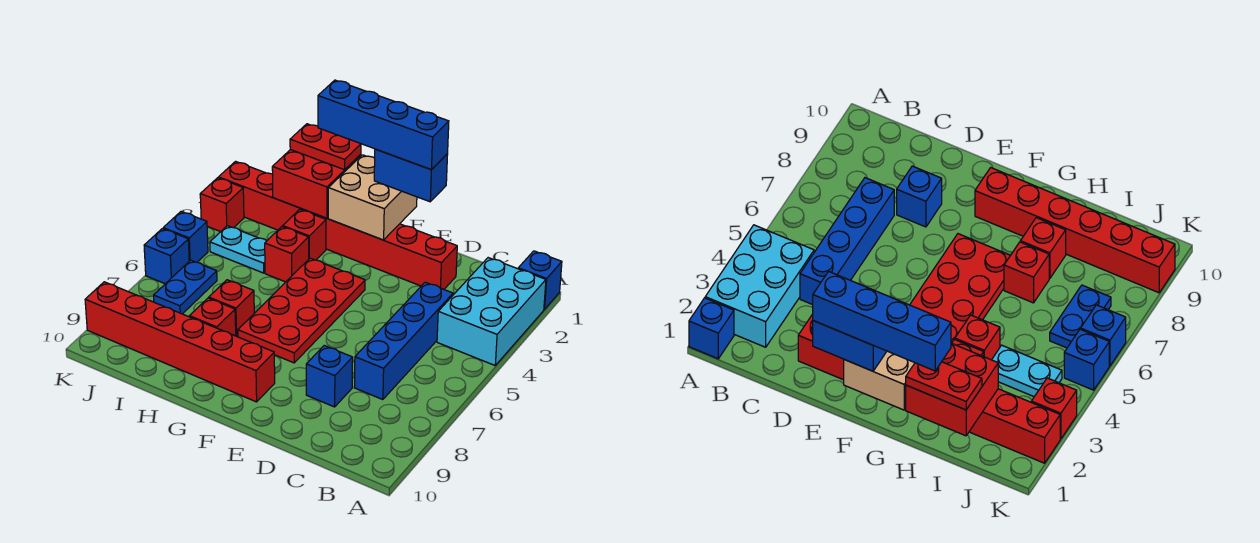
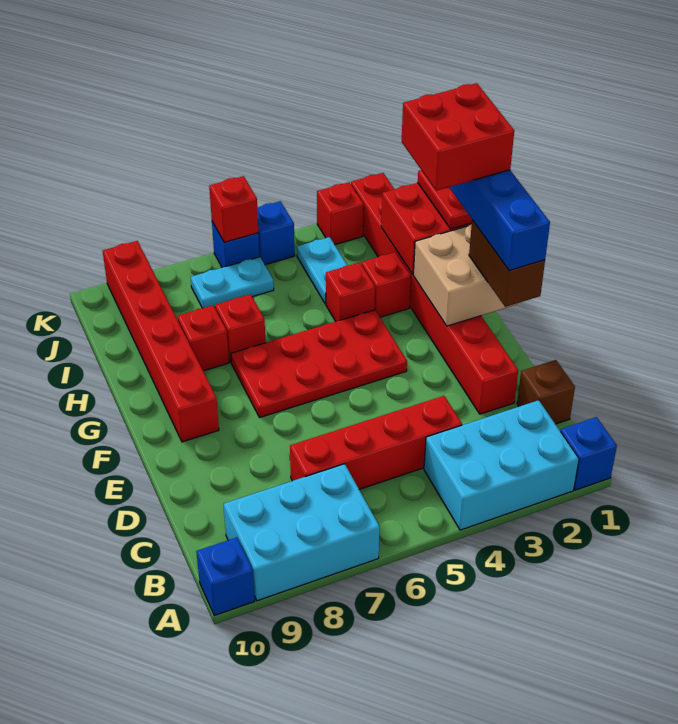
none -> cyan brick A7:B9 level 1
none -> brown brick C1 level 1
blue brick C4:C7 level 1 -> red brick C4:C7 level 1
blue brick D8 level 1 -> blue brick A10 level 1
blue brick E1:F1 level 3 -> brown brick E1:F1 level 3
none -> red brick G1:H2 level 5
blue plate J6:J7 level 1 -> cyan plate J6:J7 level 1
none -> red brick K6 level 2

